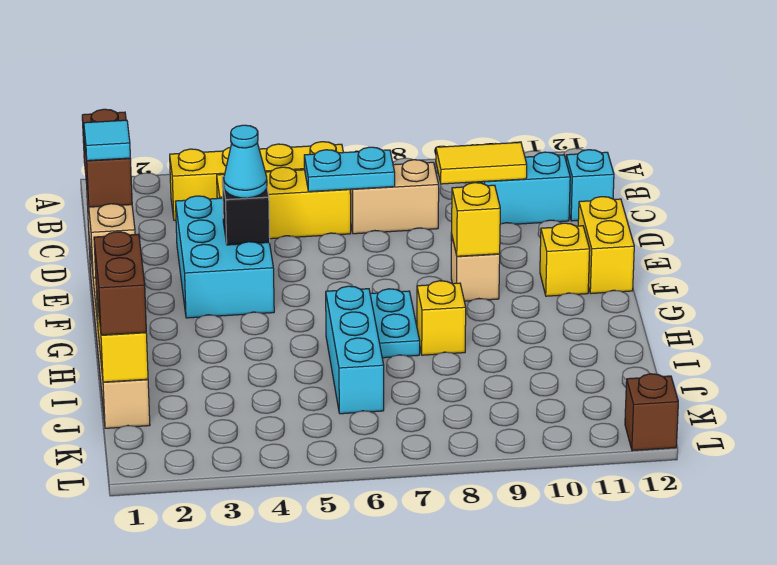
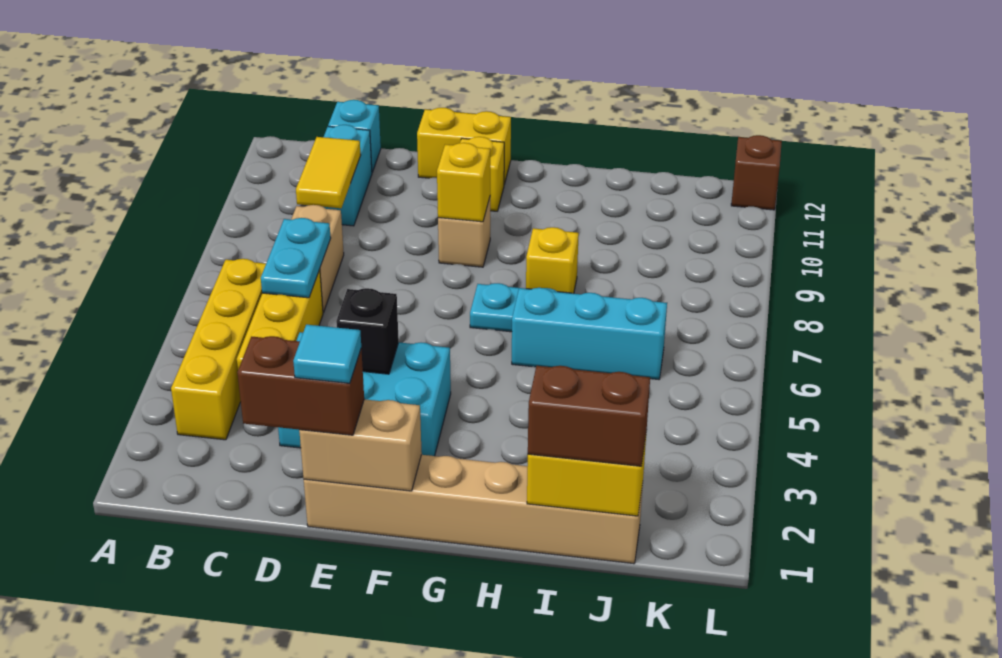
cyan cone E4 level 3 -> none

